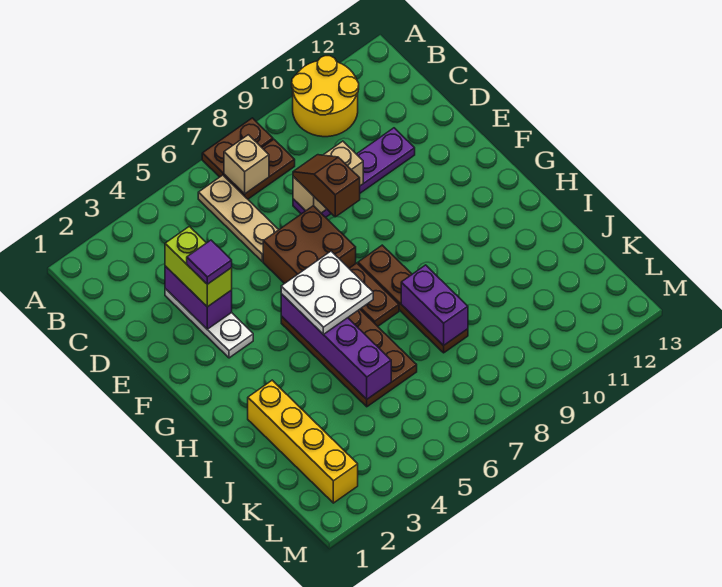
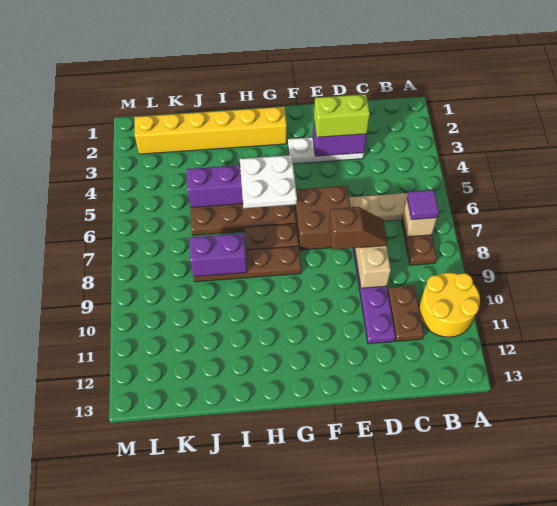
brown plate A7:A8 level 1 -> brown plate C10:C11 level 1
purple tile E3 level 4 -> purple tile B7 level 3
yellow brick I2:L2 level 1 -> yellow brick G2:L2 level 1

